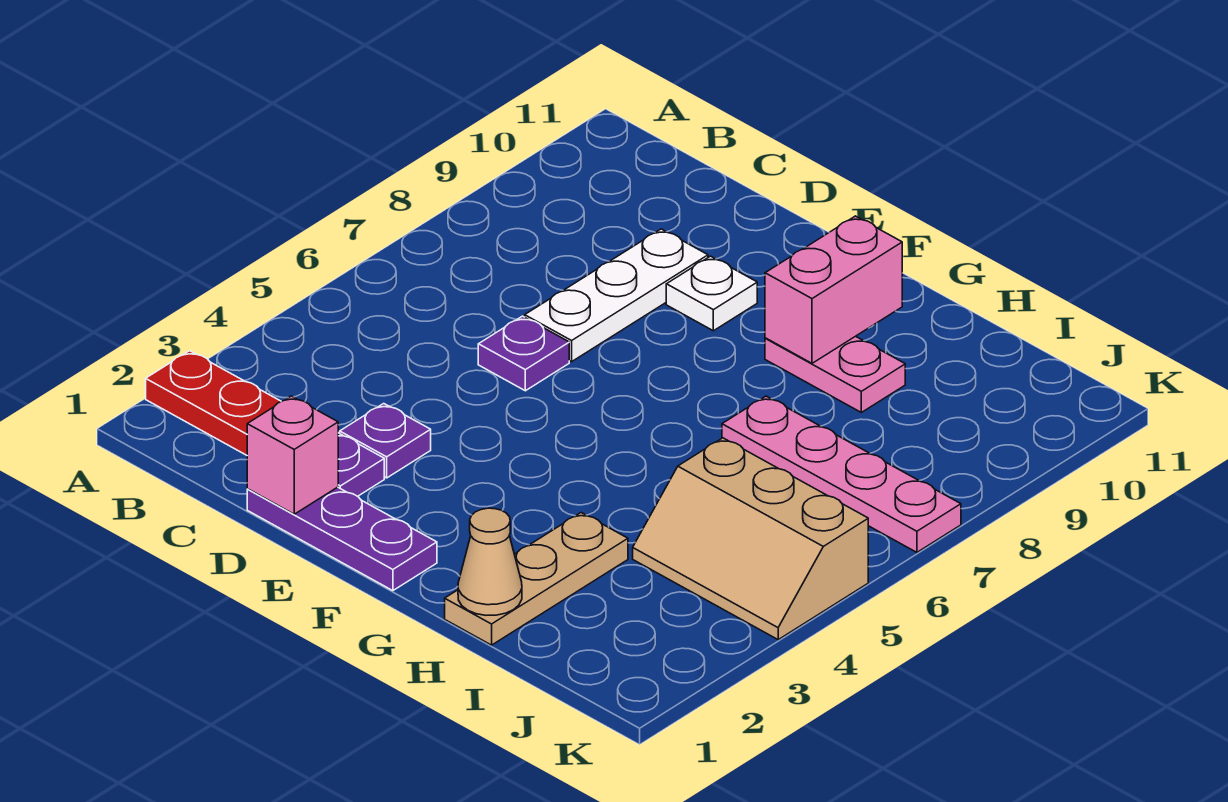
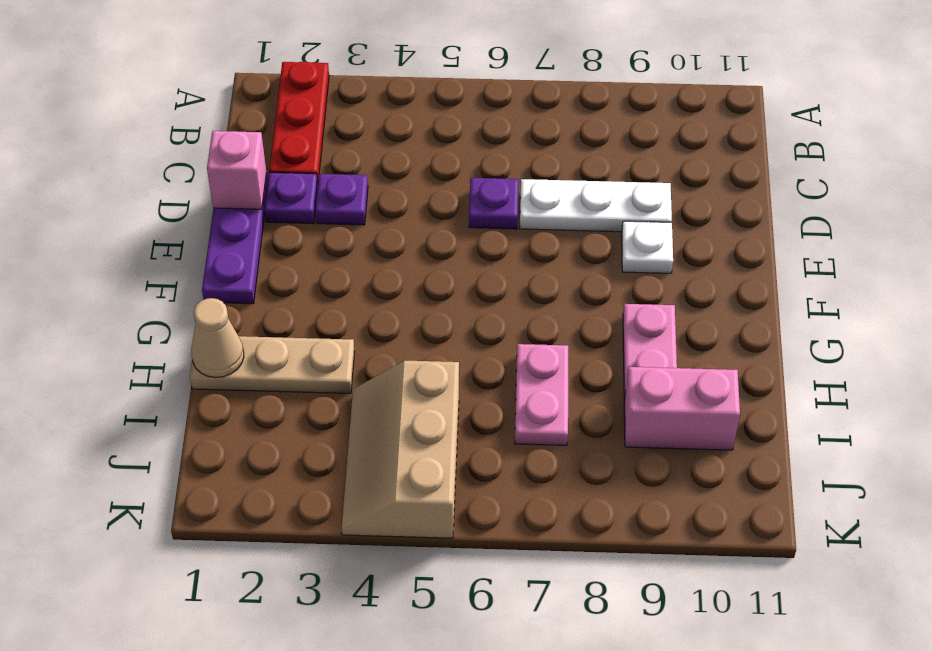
pink brick G9:G10 level 2 -> pink brick I9:I10 level 1
pink plate H7:K7 level 1 -> pink plate H7:I7 level 1

